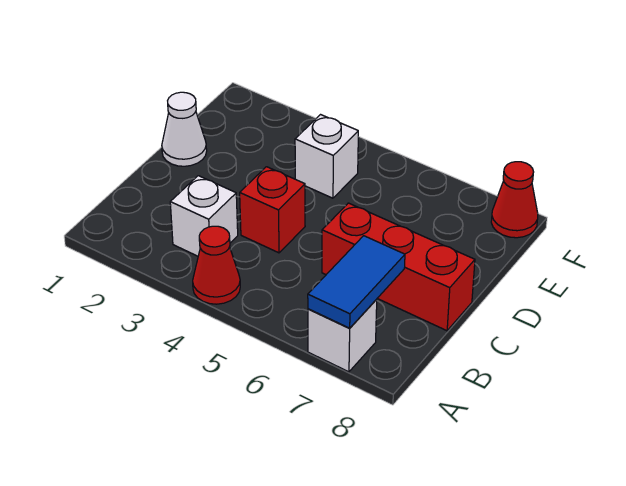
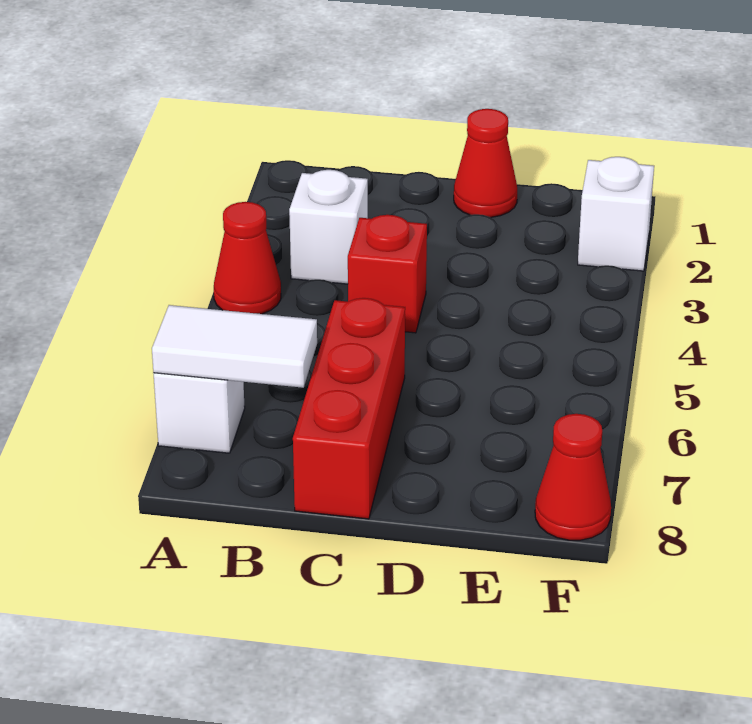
blue tile A7:B7 level 2 -> white tile A7:B7 level 2
white cone D1 level 1 -> red cone D1 level 1
white brick E4 level 1 -> white brick F2 level 1

